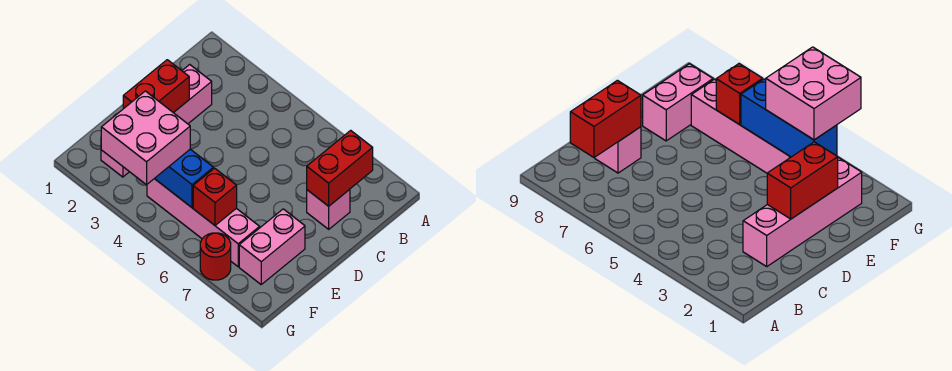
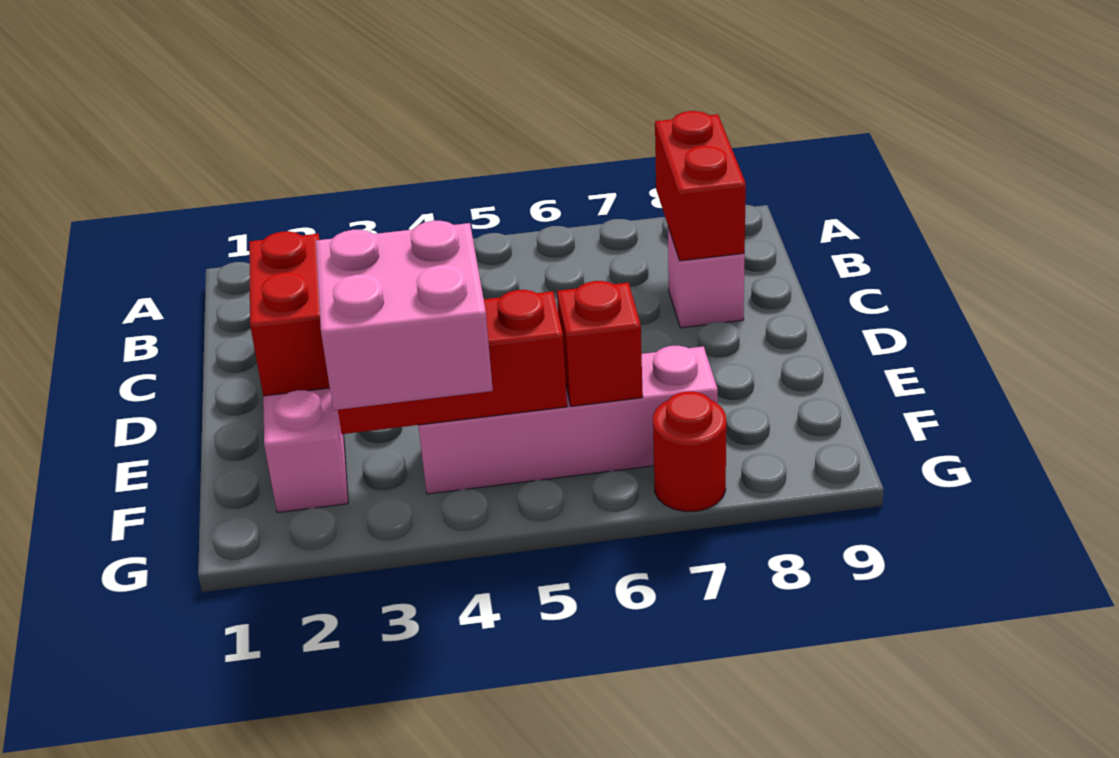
pink brick E8:F8 level 1 -> none
blue brick F3:F5 level 2 -> red brick F3:F5 level 2

